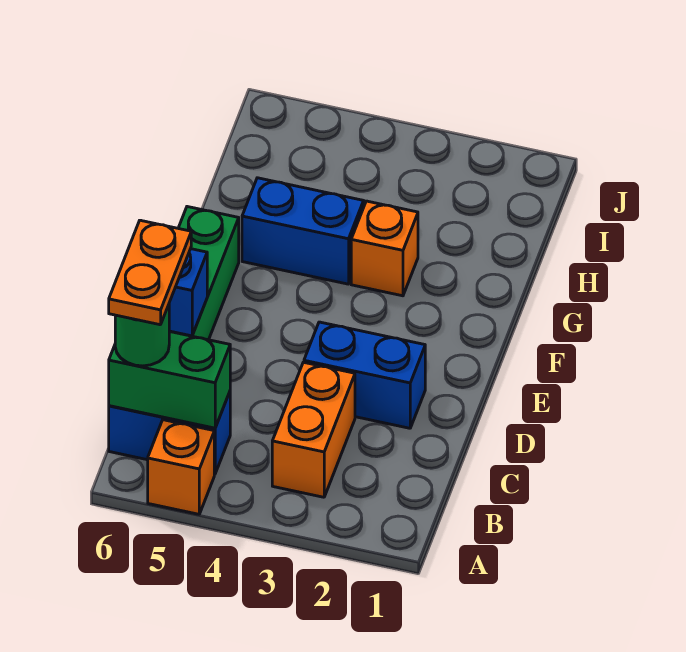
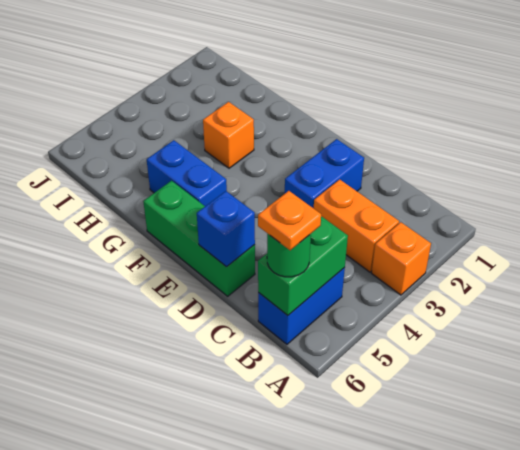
orange brick A5 level 1 -> orange brick A3 level 1
orange plate B6:C6 level 4 -> orange plate B6 level 4
blue brick G4:G5 level 1 -> blue brick F5:G5 level 1

